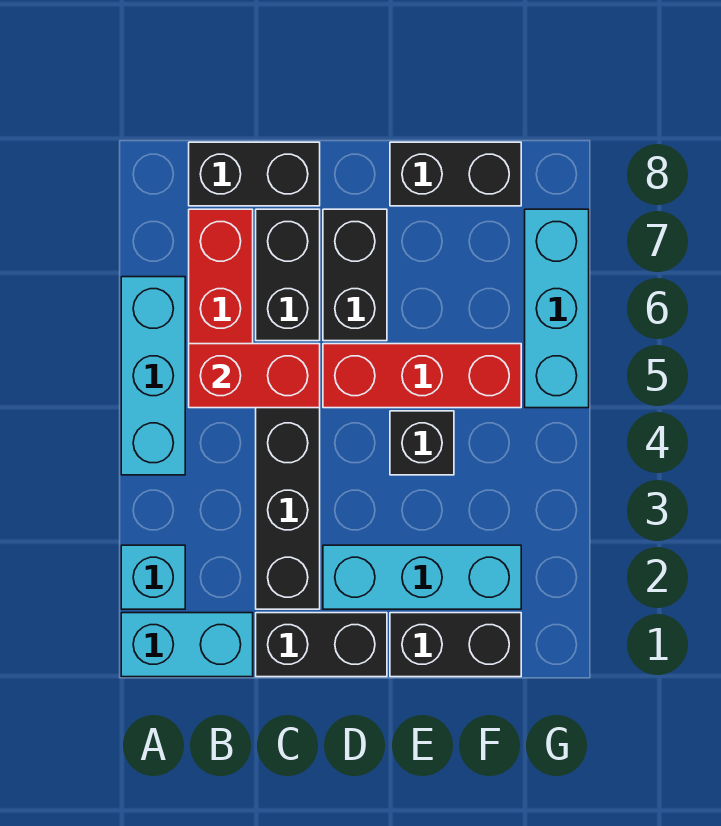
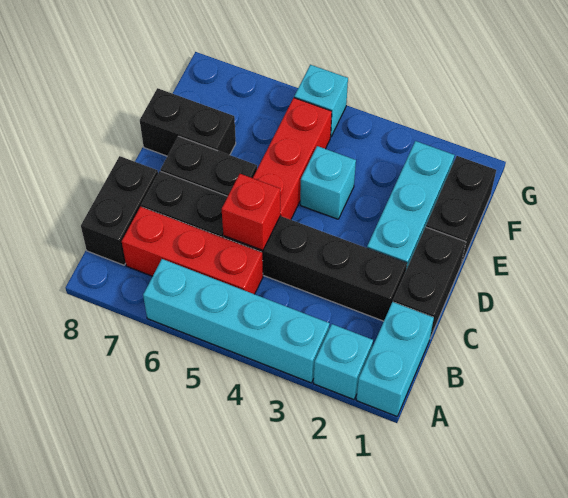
cyan brick A4:A6 level 1 -> cyan brick A3:A6 level 1
red brick B5:C5 level 2 -> red brick C5 level 2
black brick E4 level 1 -> cyan brick E4 level 1
black brick E8:F8 level 1 -> black brick E7:E8 level 1
cyan brick G5:G7 level 1 -> cyan brick G5 level 1

